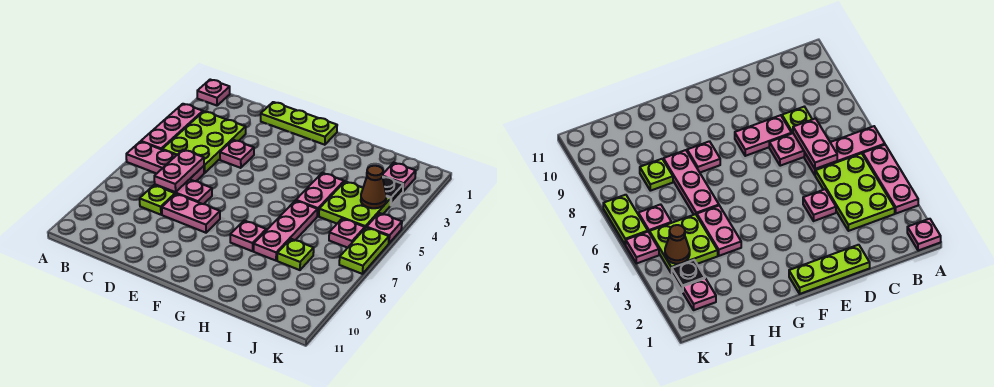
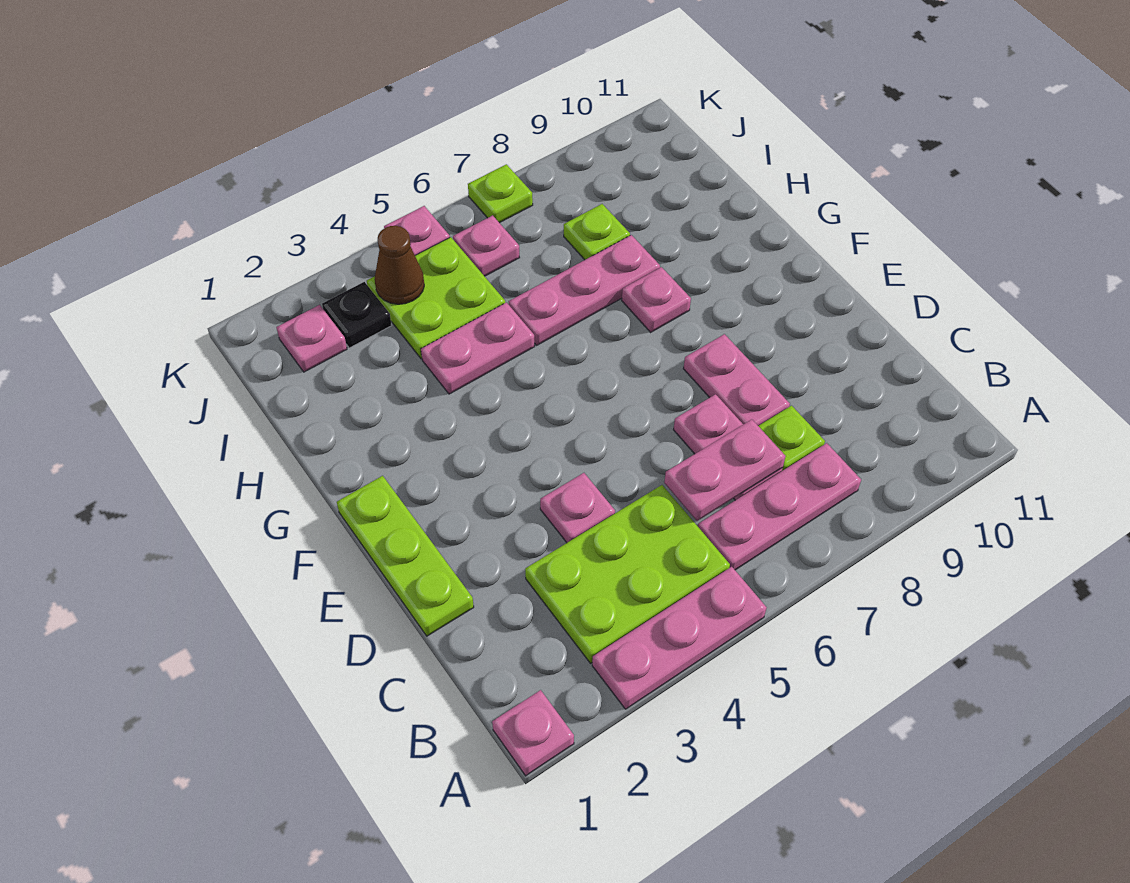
pink plate A6:C6 level 1 -> pink plate B6:B8 level 1
lime plate K6:K7 level 1 -> lime plate K7 level 1

